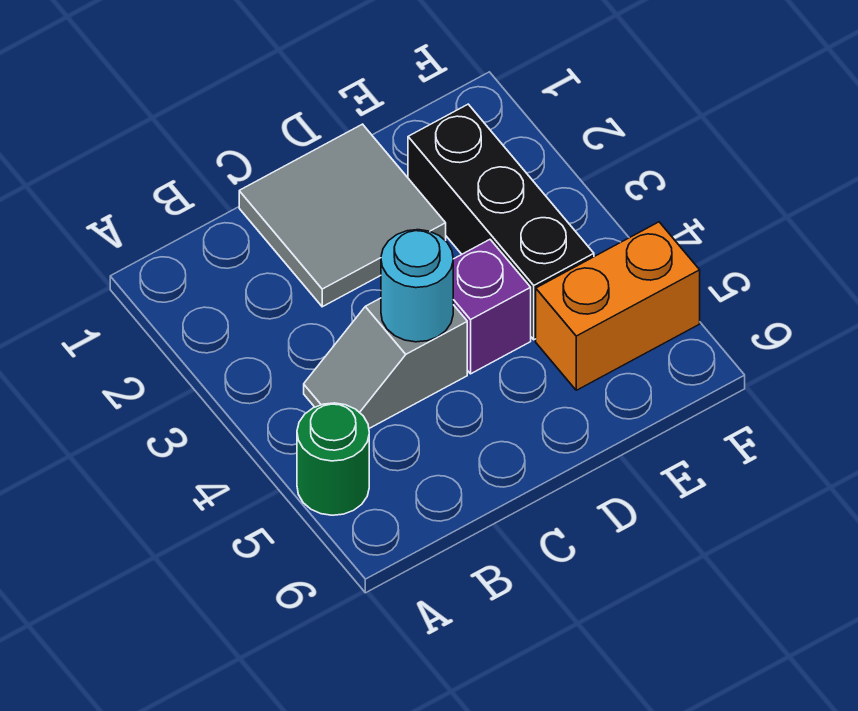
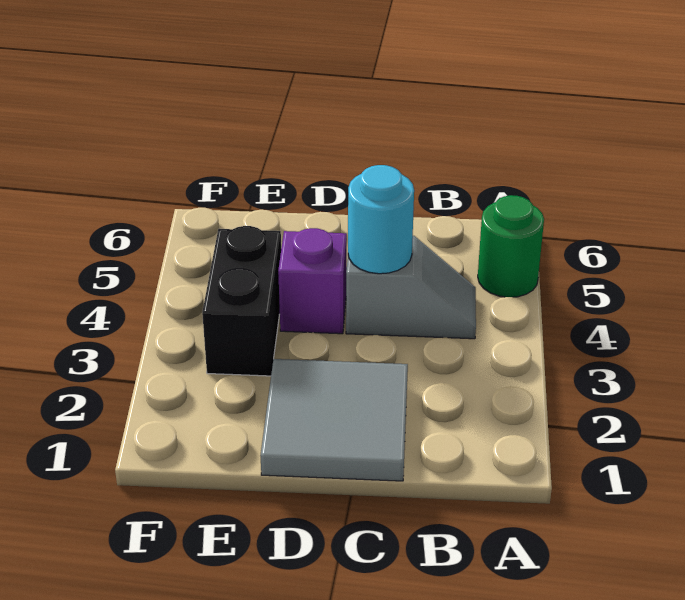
black brick E2:E4 level 1 -> black brick E3:E4 level 1
orange brick E5:F5 level 1 -> none

